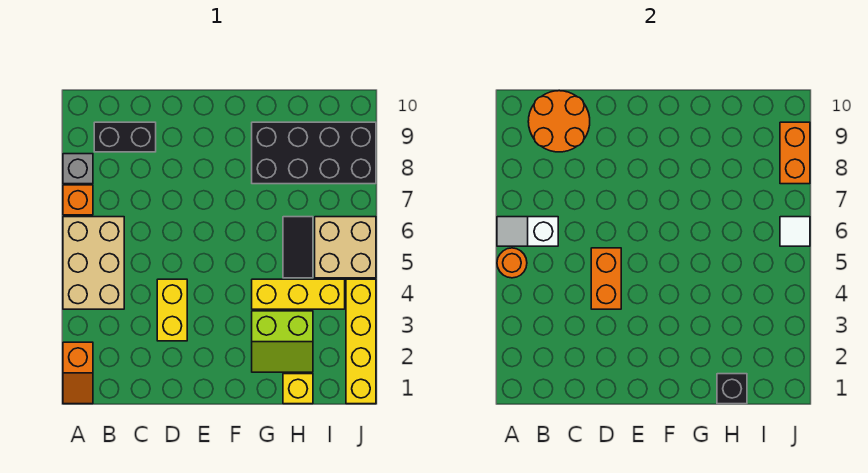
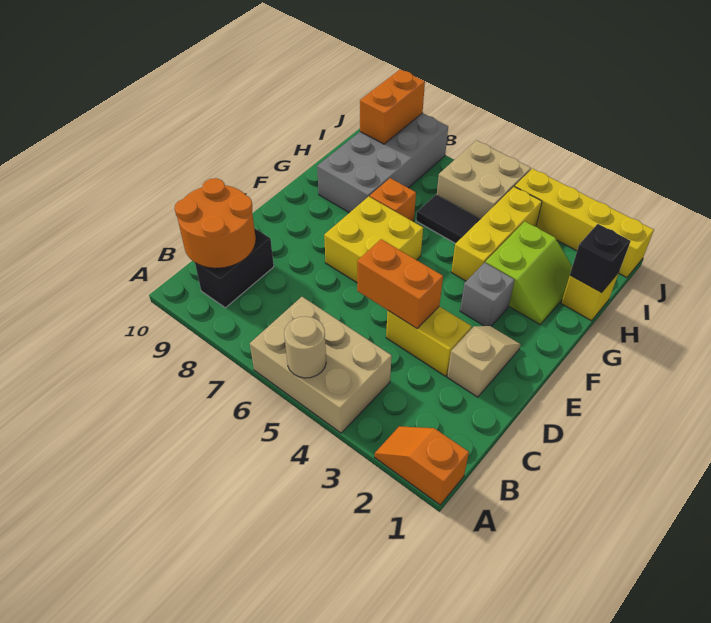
orange slope A1:A2 level 1 top 2 -> orange slope A1:A2 level 1 top 1
orange round brick A5 level 2 -> tan round brick A5 level 2
white slope A6:B6 level 2 top B -> none
orange brick A7 level 1 -> orange brick G7 level 1
grey brick A8 level 1 -> grey brick F3 level 1
none -> tan slope D2:E2 level 1 top D
none -> yellow brick E6:F7 level 1
black brick G8:J9 level 1 -> grey brick G8:J9 level 1
white tile J6 level 2 -> none
orange brick J8:J9 level 2 -> orange brick I9:J9 level 2

